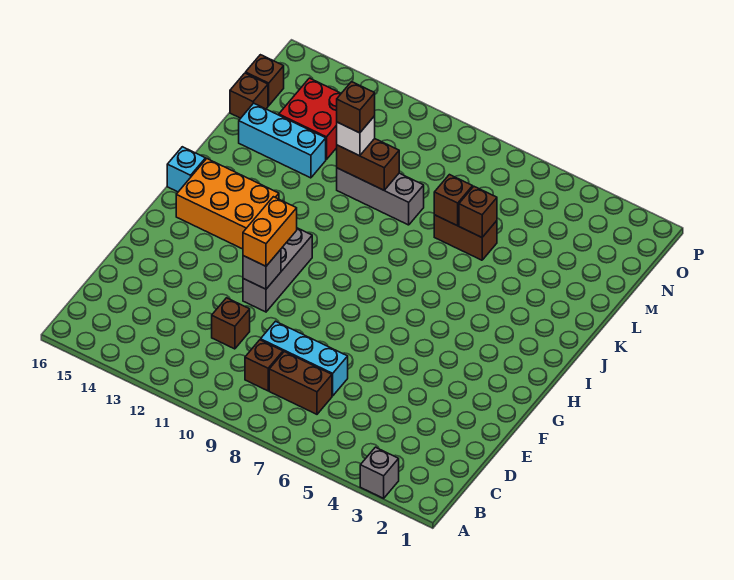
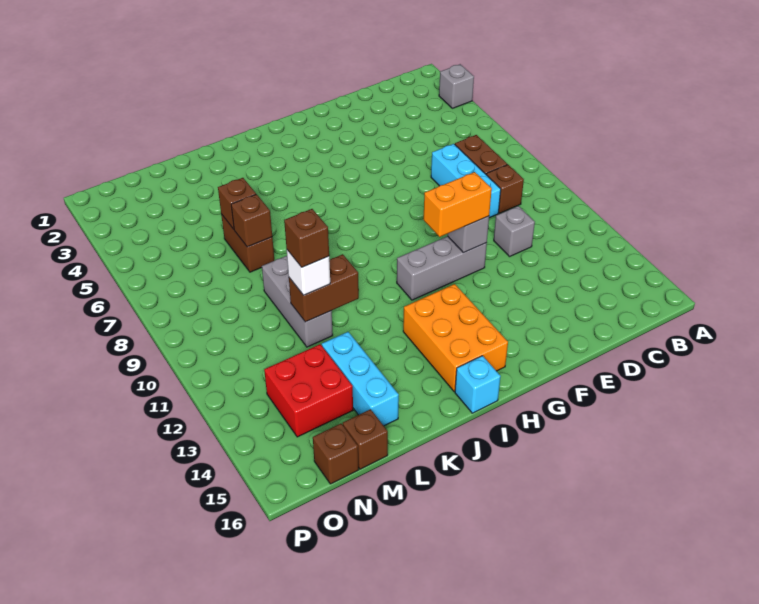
brown brick D11 level 1 -> grey brick D11 level 1
brown brick L10:L11 level 2 -> brown brick K11:L11 level 2

